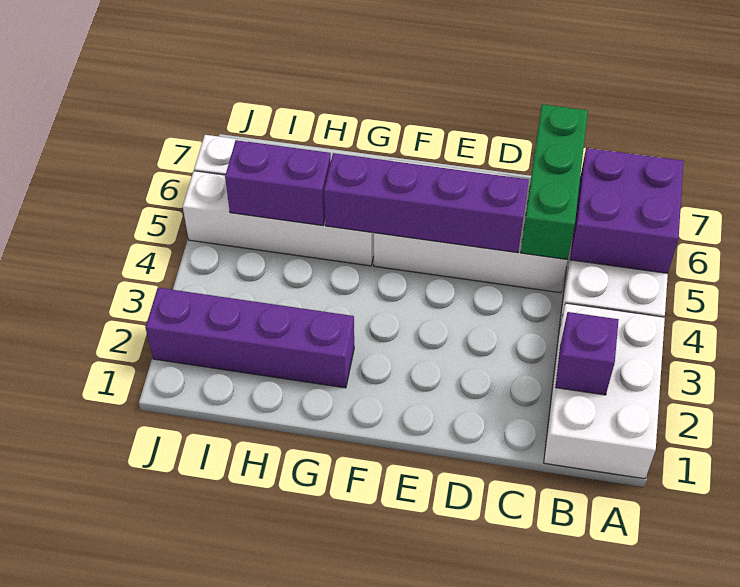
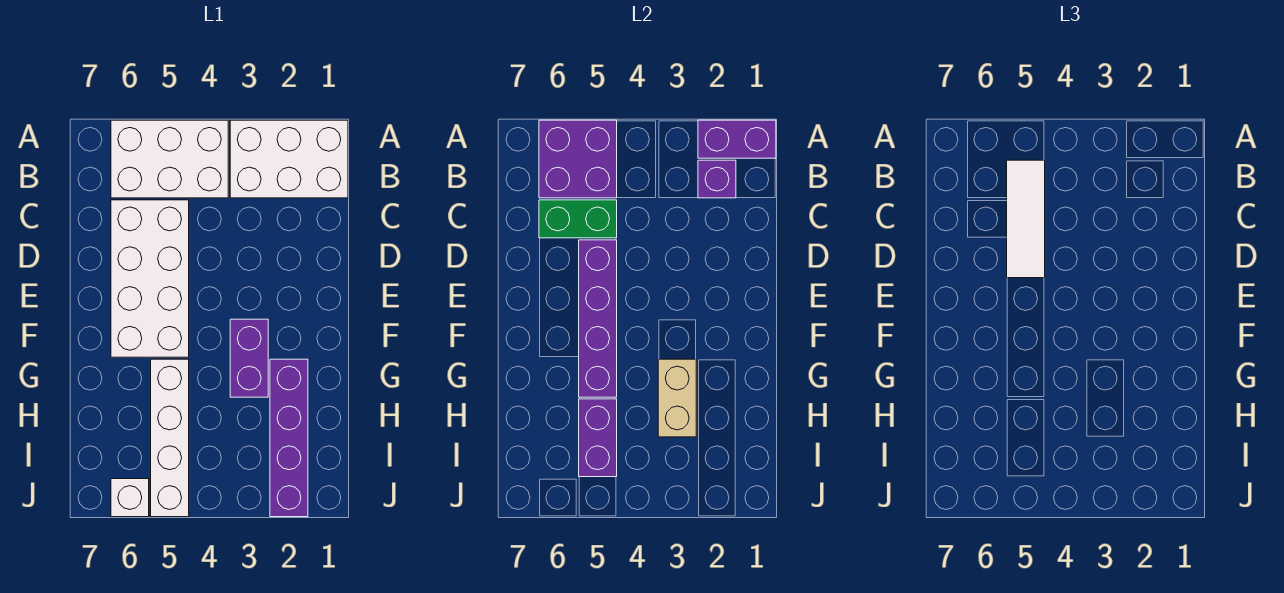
none -> purple brick A1:A2 level 2
none -> white tile B5:D5 level 3
green brick C5:C7 level 2 -> green brick C5:C6 level 2
none -> purple brick F3:G3 level 1
none -> tan brick G3:H3 level 2

